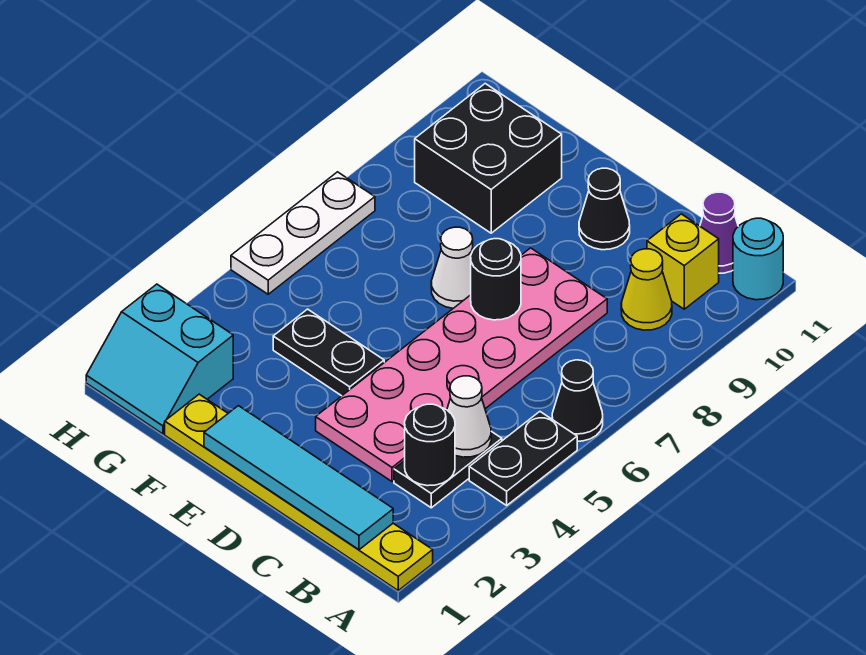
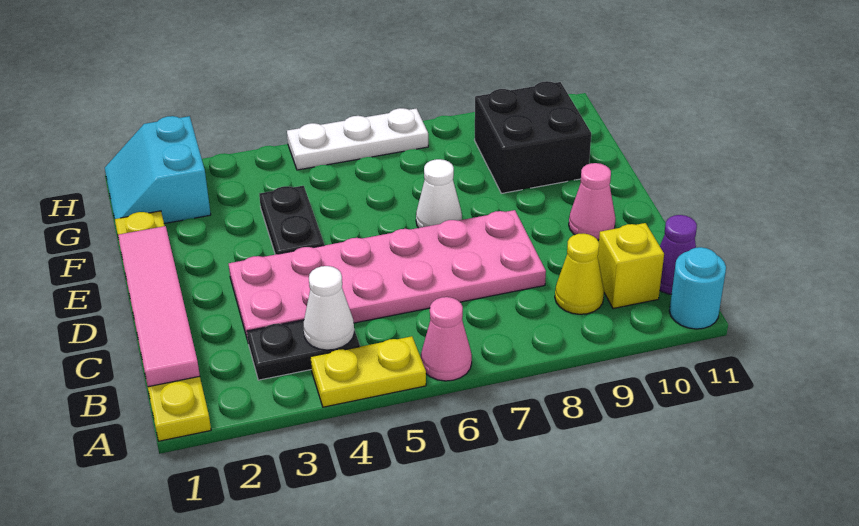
black plate A4:A5 level 1 -> yellow plate A4:A5 level 1
black cone A6 level 1 -> pink cone A6 level 1
cyan tile B1:E1 level 2 -> pink tile B1:E1 level 2
black round brick B3 level 2 -> none
black round brick D7 level 2 -> none
black cone D10 level 1 -> pink cone D10 level 1

